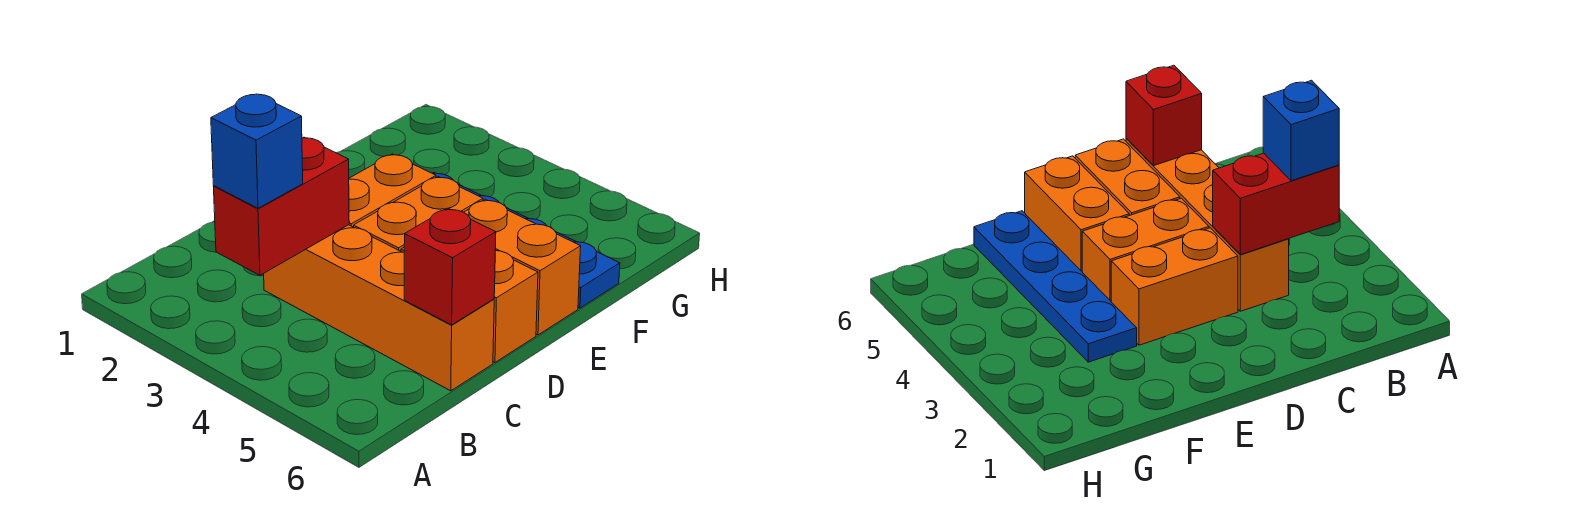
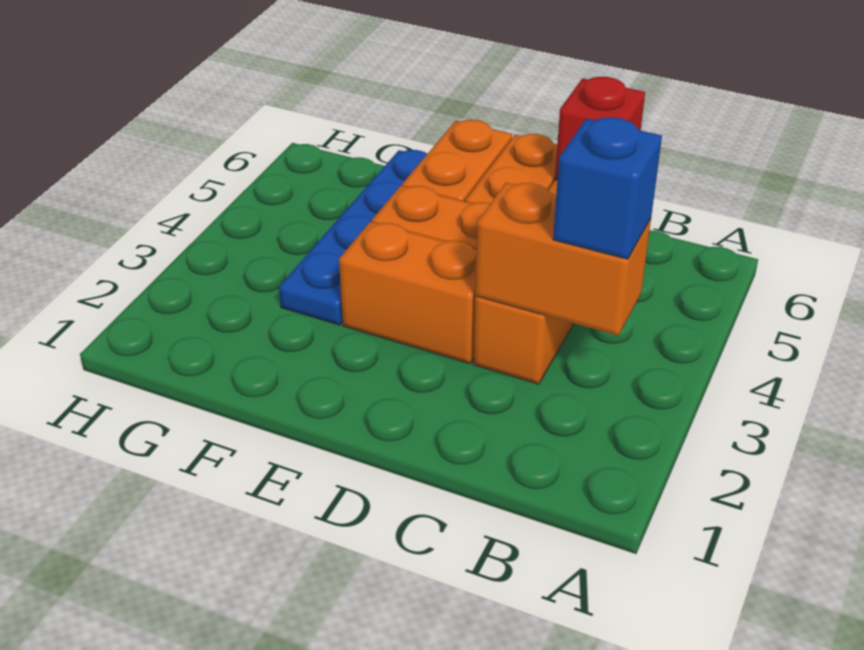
red brick B3:C3 level 2 -> orange brick B3:C3 level 2

